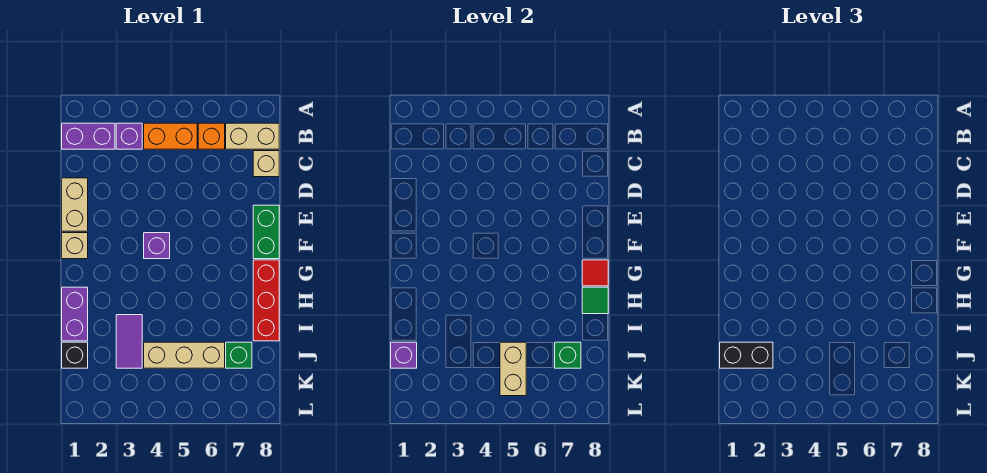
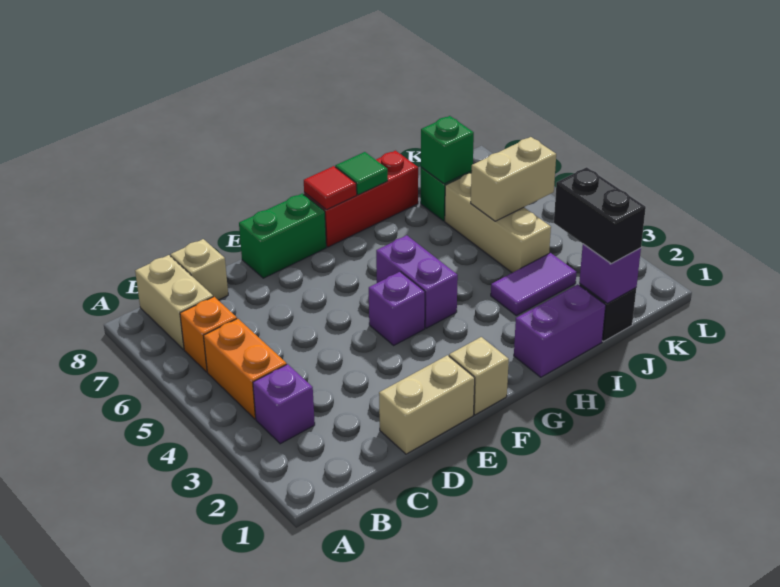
purple brick B1:B2 level 1 -> purple brick G4:G5 level 1

